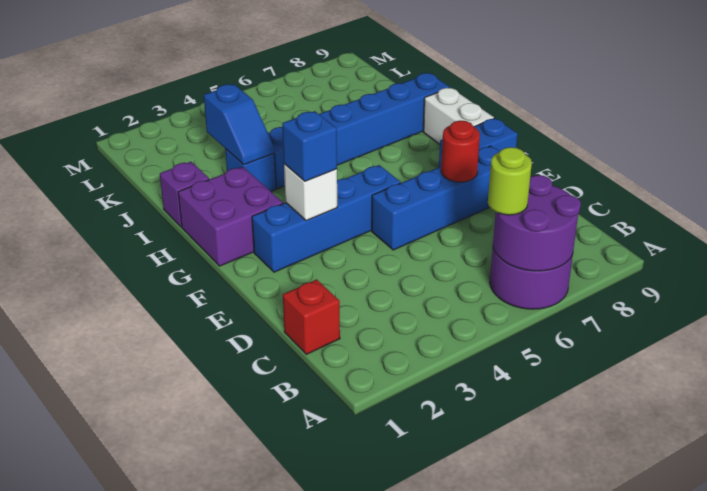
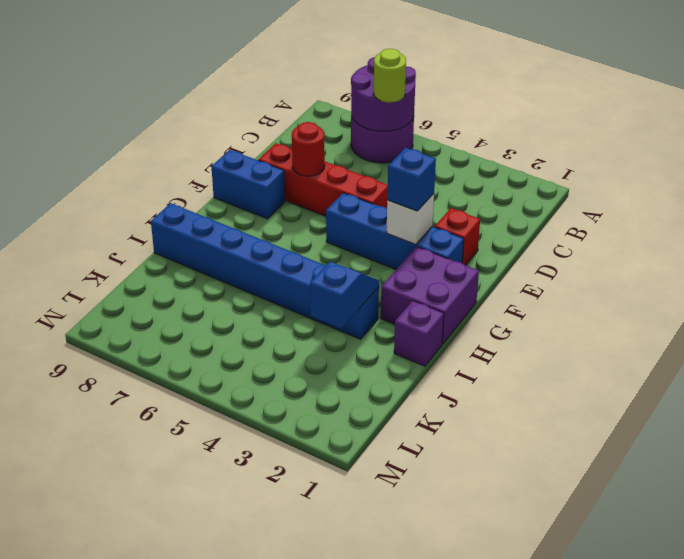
red brick C1 level 1 -> red brick E2 level 1
blue brick E5:E8 level 1 -> red brick E5:E8 level 1
white brick G9:H9 level 1 -> none

